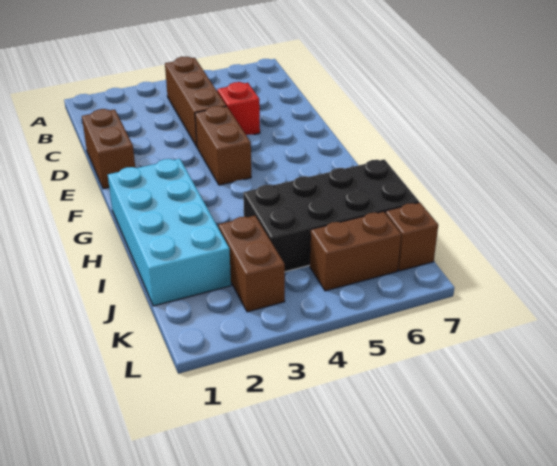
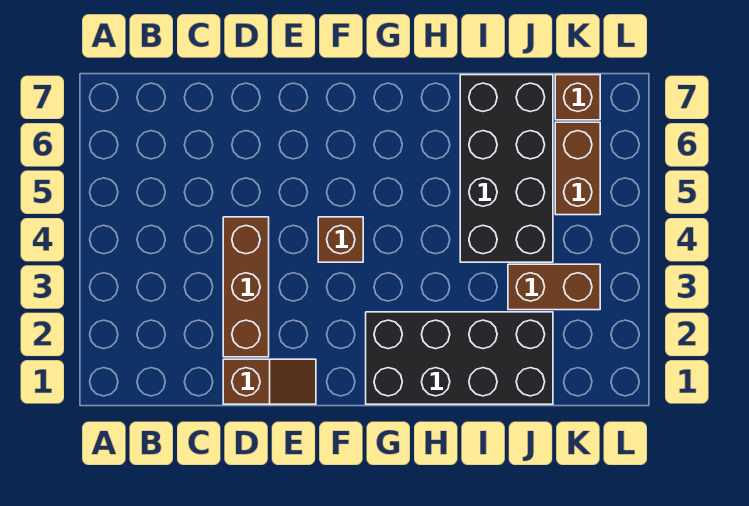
brown brick B4:D4 level 1 -> brown brick D2:D4 level 1
brown brick D1:E1 level 1 -> brown slope D1:E1 level 1 top D
red brick D5 level 1 -> none
brown brick E4:F4 level 1 -> brown brick F4 level 1
cyan brick G1:J2 level 1 -> black brick G1:J2 level 1

